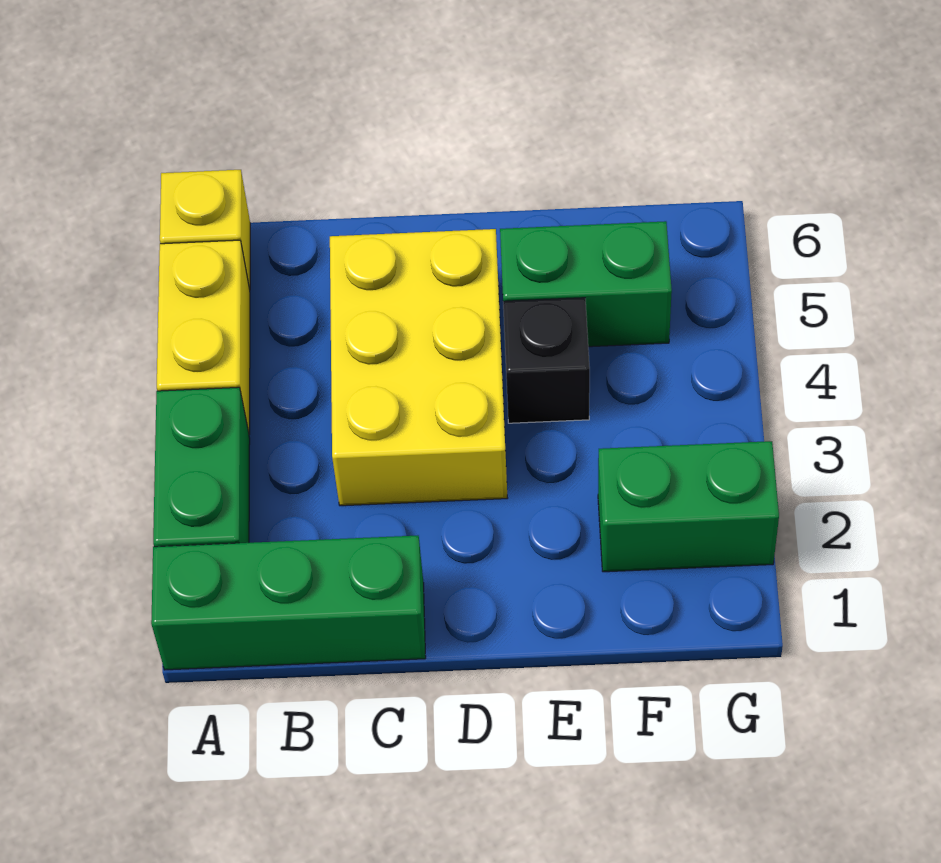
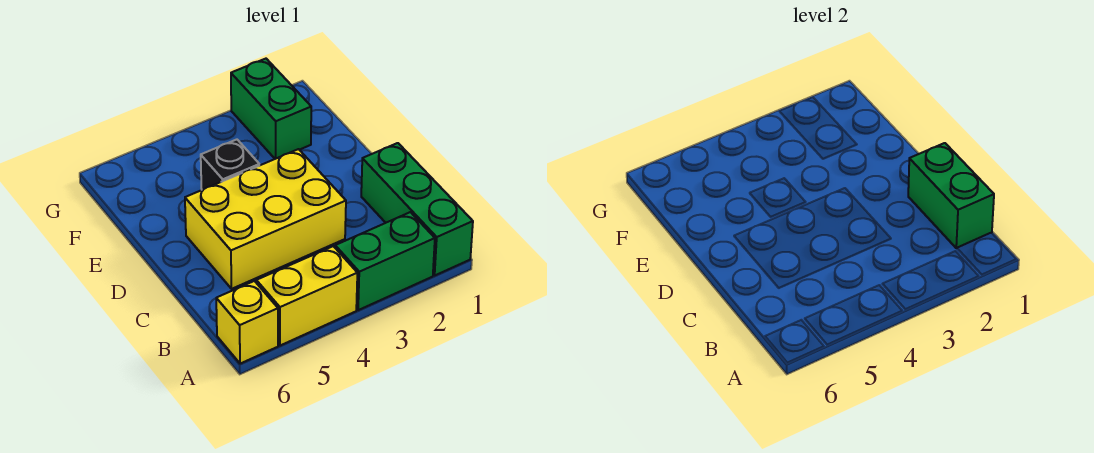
green brick E5:F5 level 1 -> green brick B1:C1 level 2

